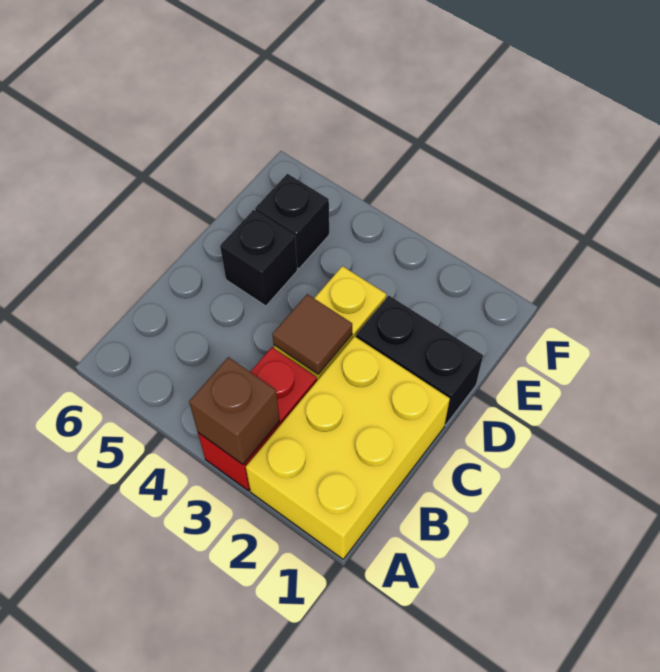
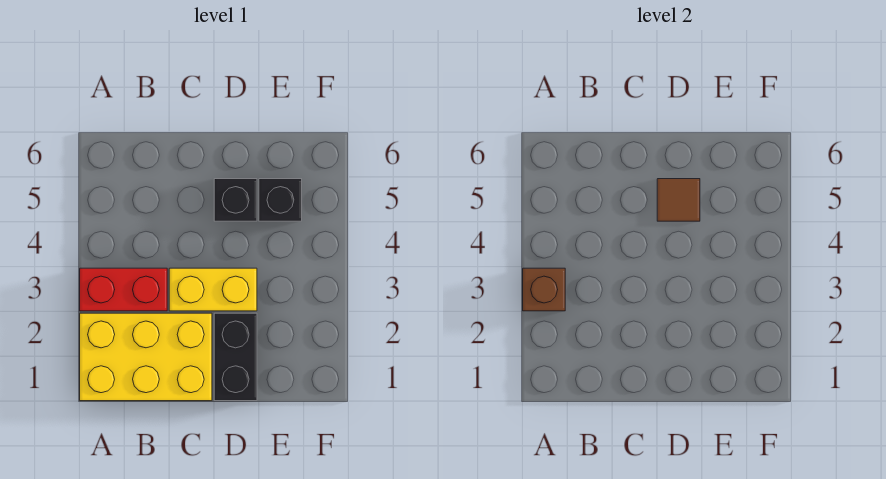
brown tile C3 level 2 -> brown tile D5 level 2

